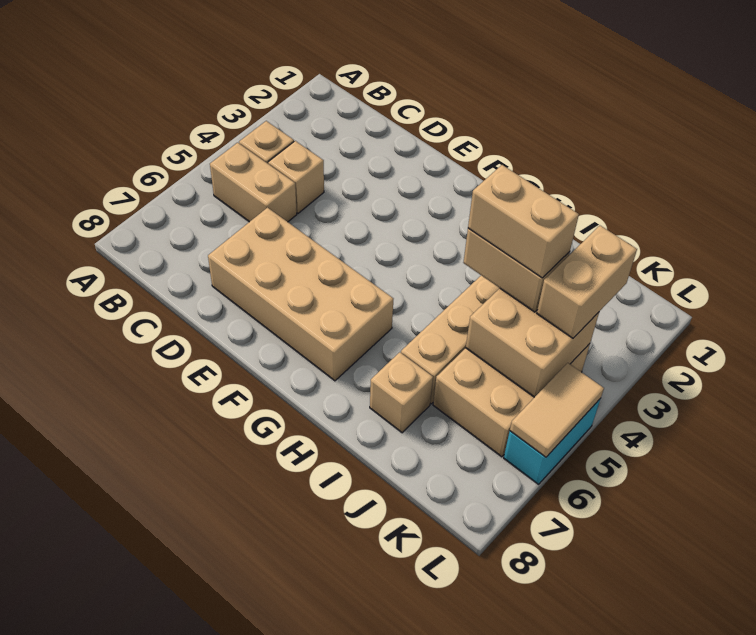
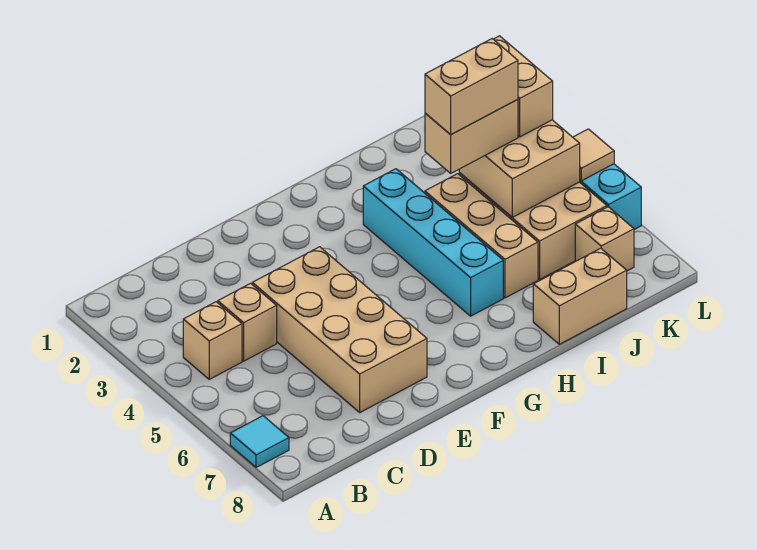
none -> cyan tile A7 level 1
tan brick B5:C5 level 1 -> tan brick I8:J8 level 1
tan brick D6:G7 level 1 -> tan brick D4:E7 level 1
none -> cyan brick H3:H6 level 1
tan brick I7 level 1 -> tan brick K7 level 1
tan tile L5:L6 level 2 -> tan tile L5 level 2

